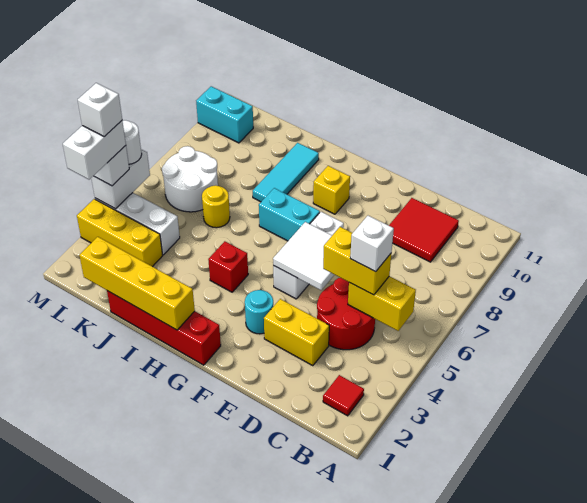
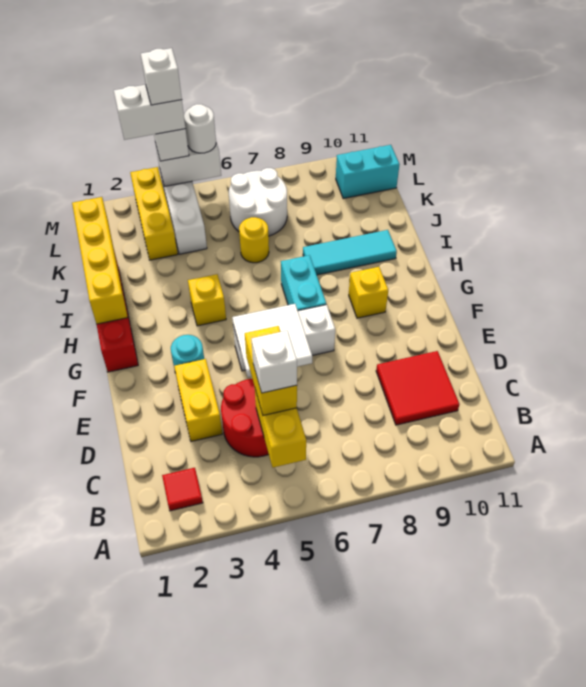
red brick H4 level 1 -> yellow brick H4 level 1
cyan brick L10:M10 level 1 -> cyan brick L10:L11 level 1

